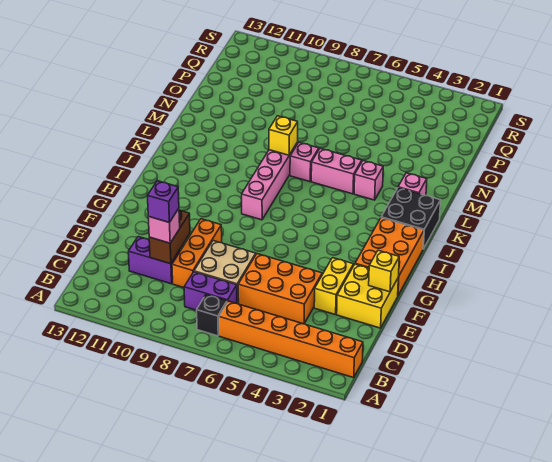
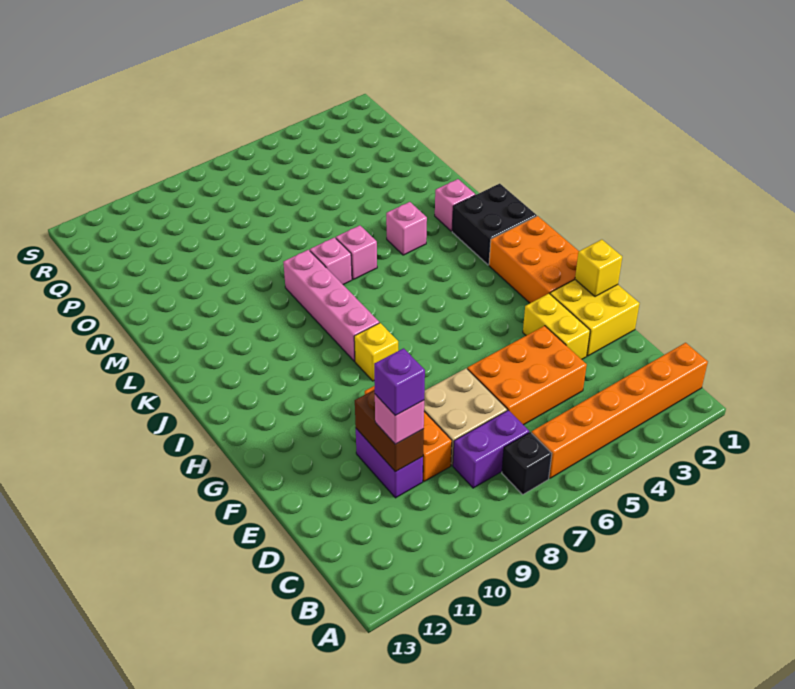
purple brick D10:D11 level 1 -> purple brick D10:E10 level 1
pink brick L5:L6 level 1 -> pink brick L6 level 1
yellow brick L8 level 2 -> yellow brick H8 level 1

